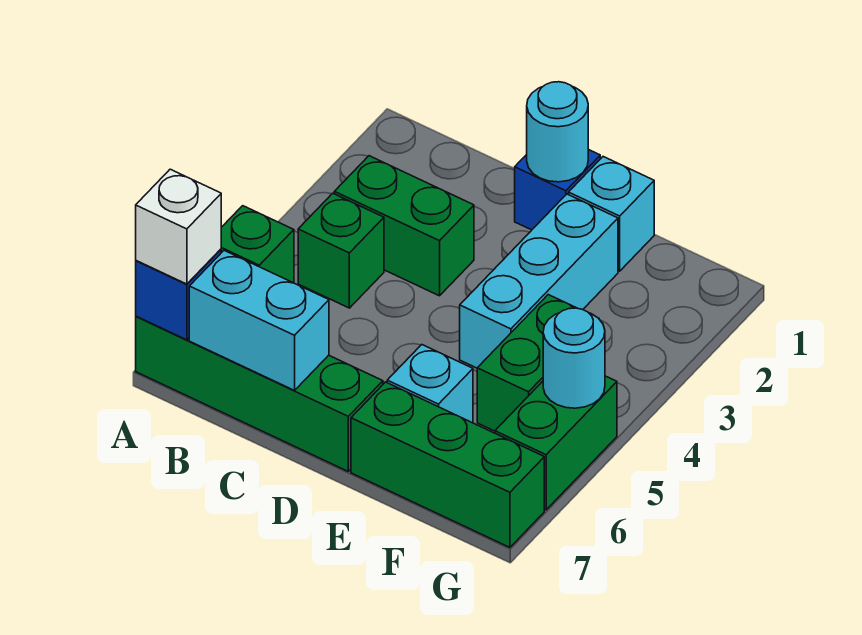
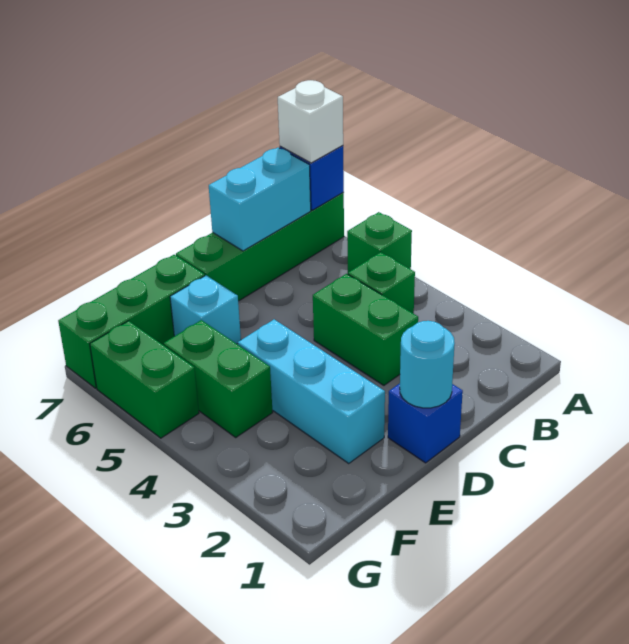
green brick B3:C3 level 1 -> green brick C3:C4 level 1
cyan brick E1 level 1 -> none
cyan round brick G5 level 2 -> none

